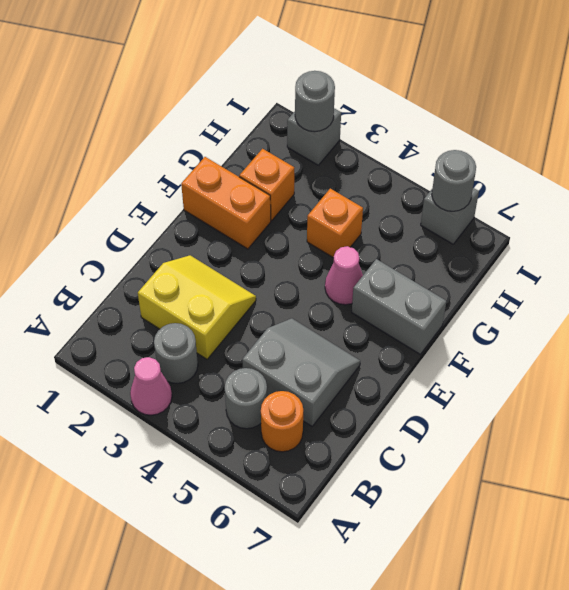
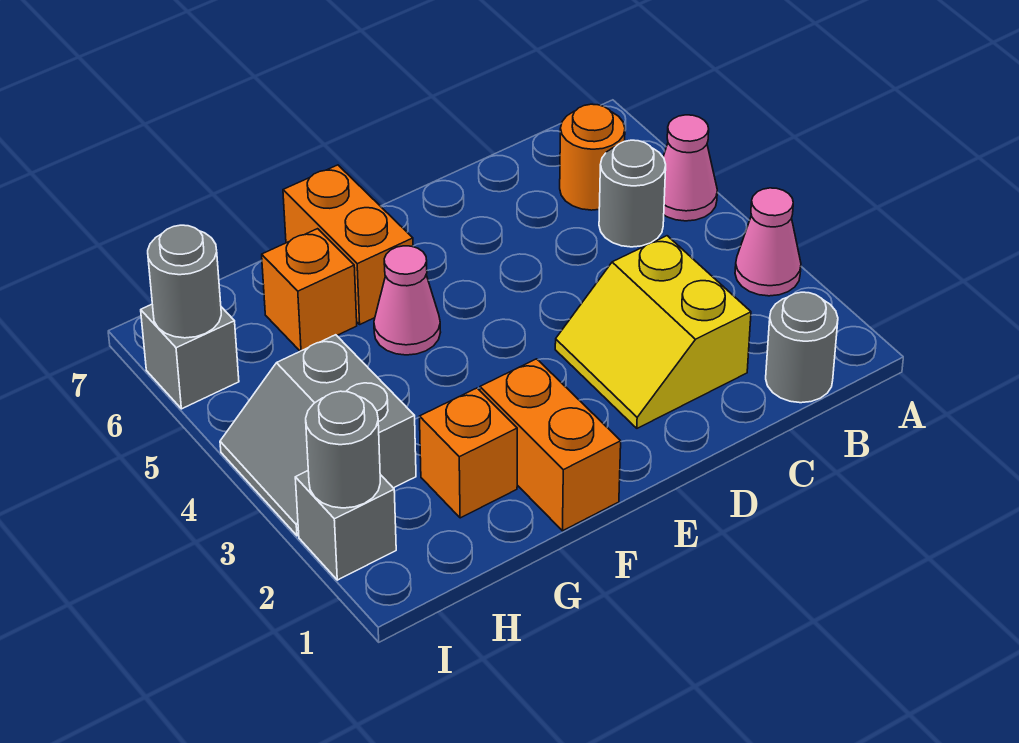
none -> pink cone A5 level 1
grey round brick B3 level 1 -> grey round brick B1 level 1
grey slope C5:D6 level 1 top C -> grey slope H3:I4 level 1 top H
grey brick F6:F7 level 1 -> orange brick F6:F7 level 1
orange brick G4 level 1 -> orange brick G6 level 1

